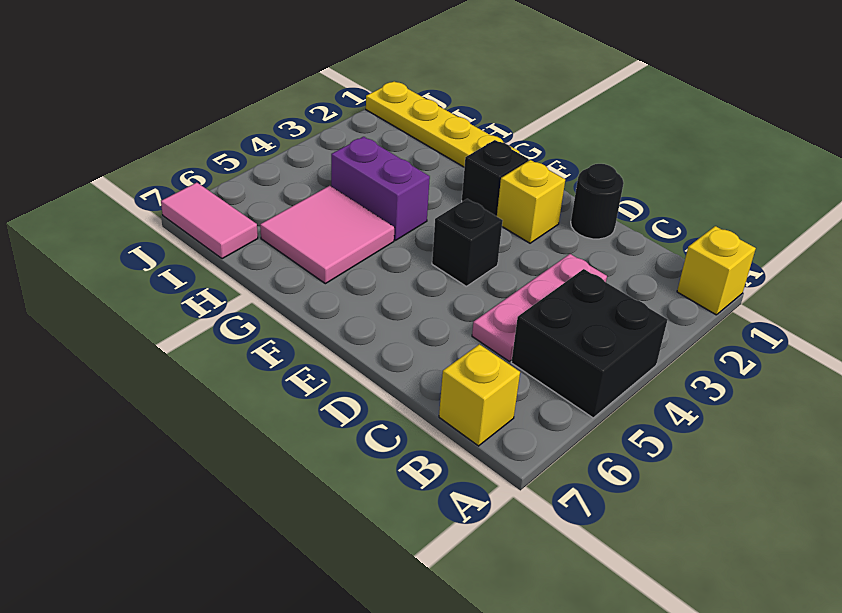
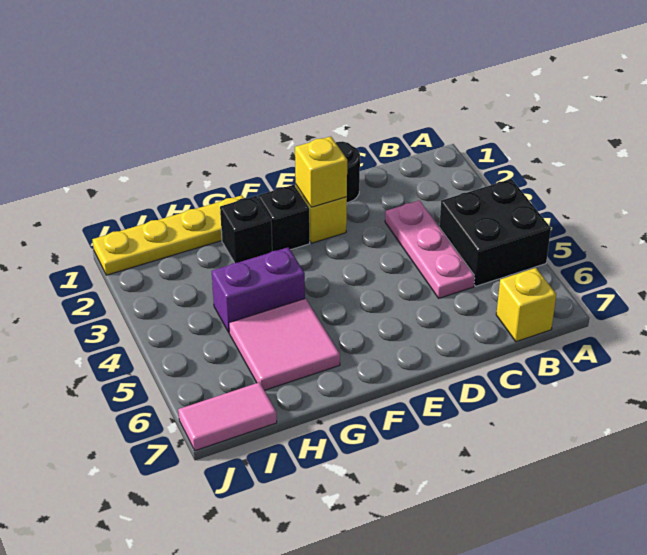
yellow brick A1 level 1 -> yellow brick E2 level 2
black brick E4 level 1 -> black brick G2 level 1

